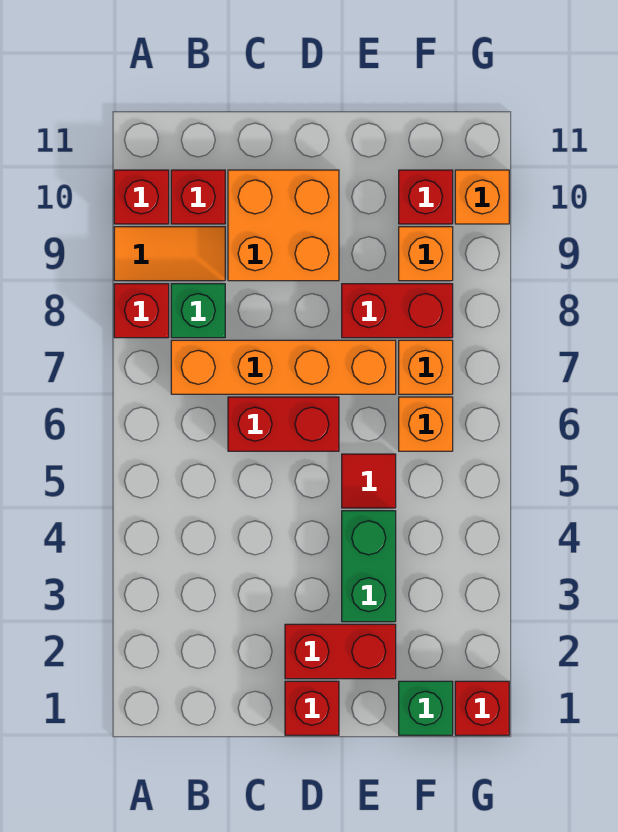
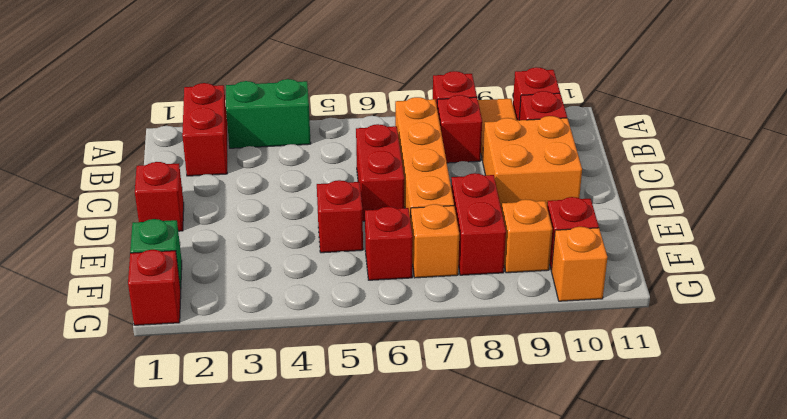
green brick B8 level 1 -> red brick B8 level 1
red brick D2:E2 level 1 -> red brick A2:B2 level 1
green brick E3:E4 level 1 -> green brick A3:A4 level 1
red tile E5 level 1 -> red brick E5 level 1
orange brick F6 level 1 -> red brick F6 level 1

